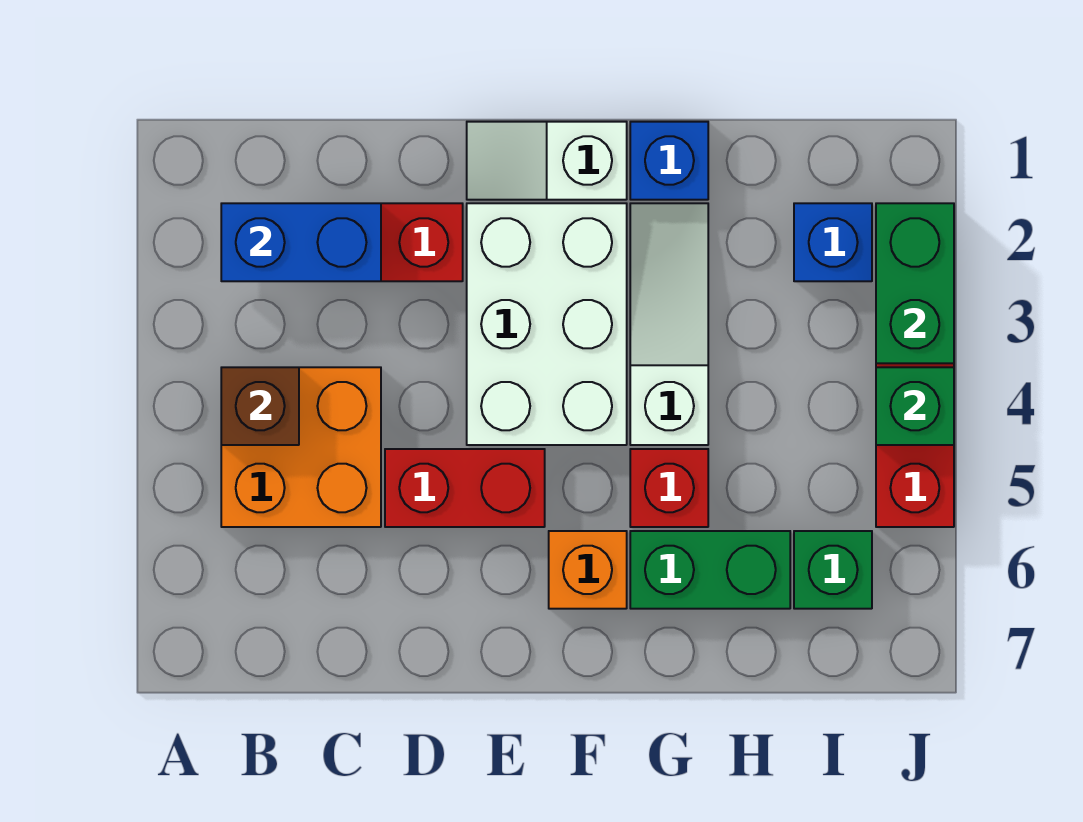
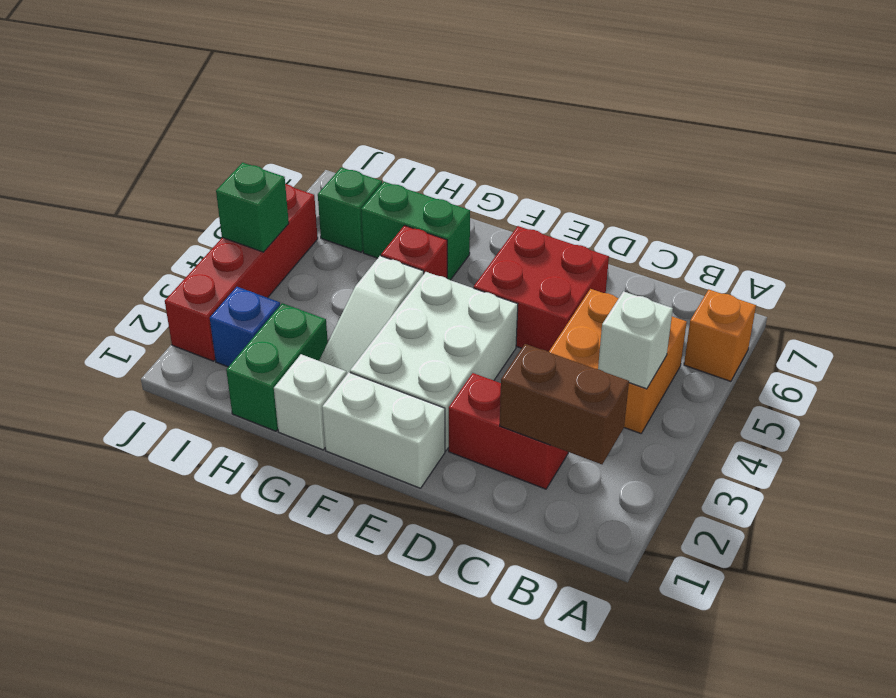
blue brick B2:C2 level 2 -> brown brick B2:C2 level 2
brown brick B4 level 2 -> white brick B4 level 2
red brick D5:E5 level 1 -> red brick D5:E6 level 1
white slope E1:F1 level 1 top F -> white brick E1:F1 level 1
orange brick F6 level 1 -> orange brick A6 level 1
blue brick G1 level 1 -> white brick G1 level 1
green brick J2:J3 level 2 -> green brick H1:H2 level 1

